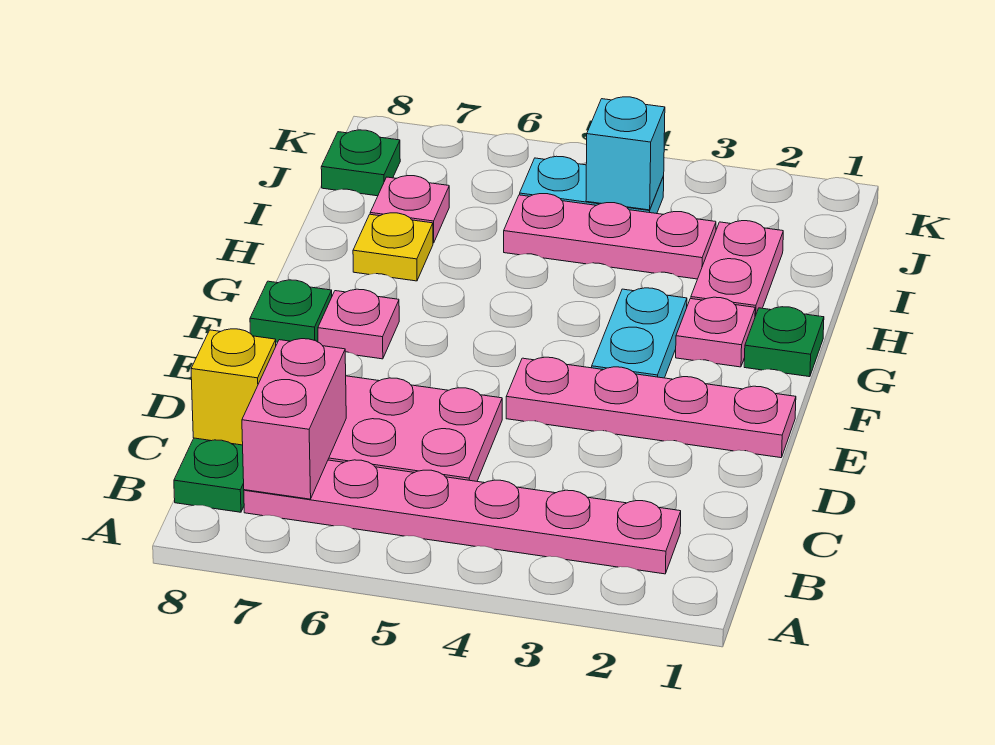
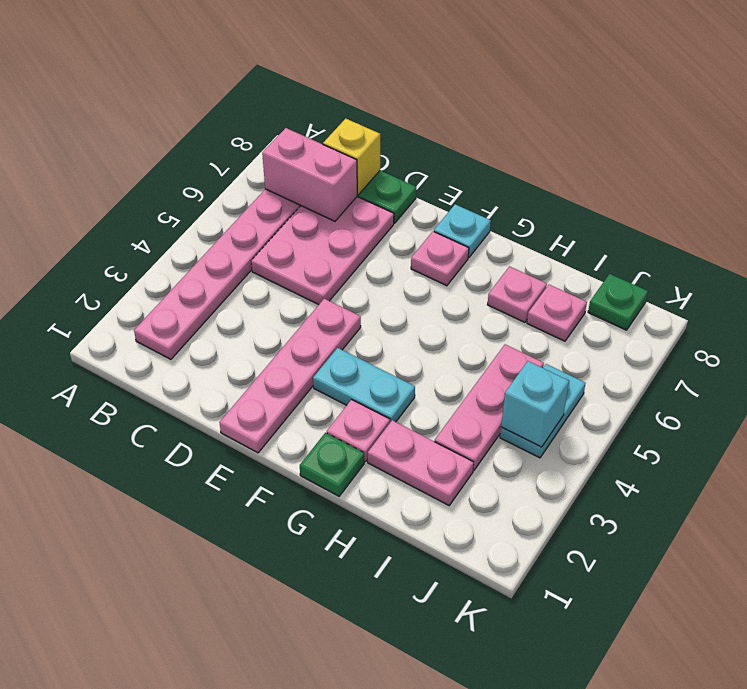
green plate F8 level 1 -> cyan plate F8 level 1
yellow plate H7 level 1 -> pink plate H7 level 1

